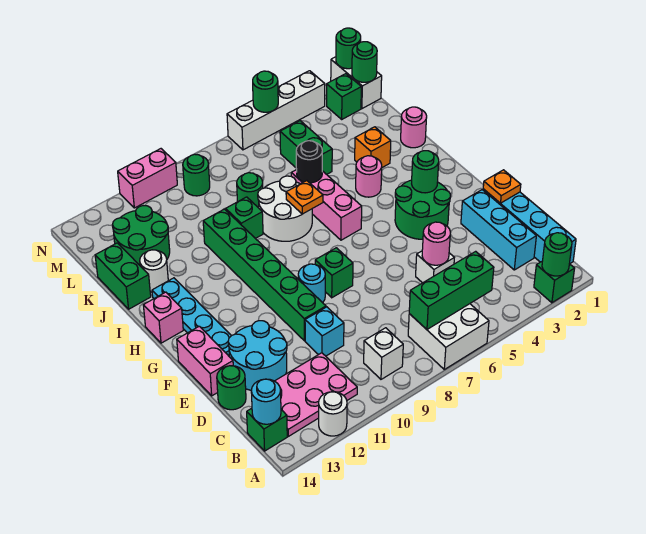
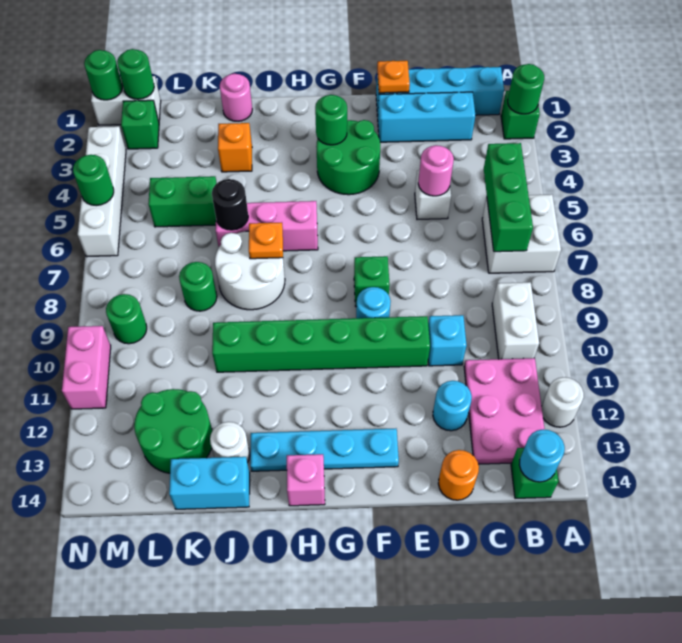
white brick B9 level 1 -> white brick B9:B10 level 1
cyan round brick D12:E13 level 1 -> cyan round brick D12 level 1
green round brick D14 level 1 -> orange round brick D14 level 1
pink brick E14:F14 level 1 -> none
pink round brick I4 level 1 -> none
green brick J9 level 1 -> none
green brick J14:K14 level 1 -> cyan brick J14:K14 level 1

